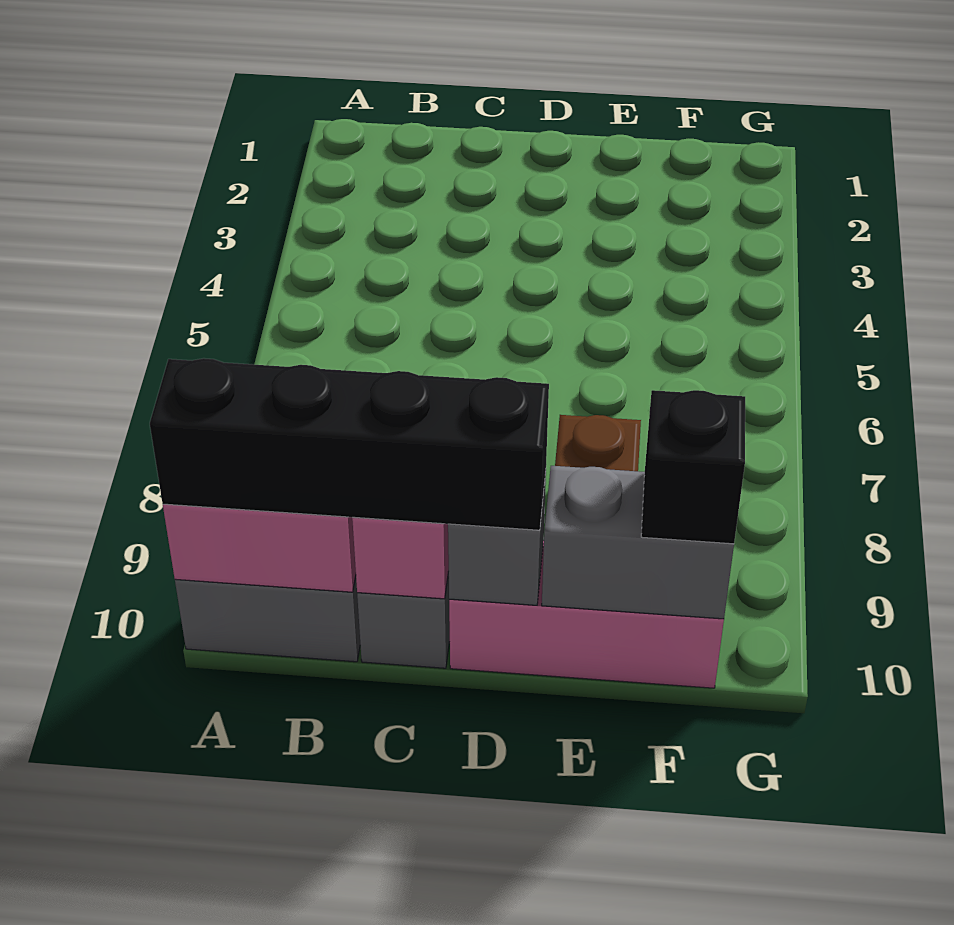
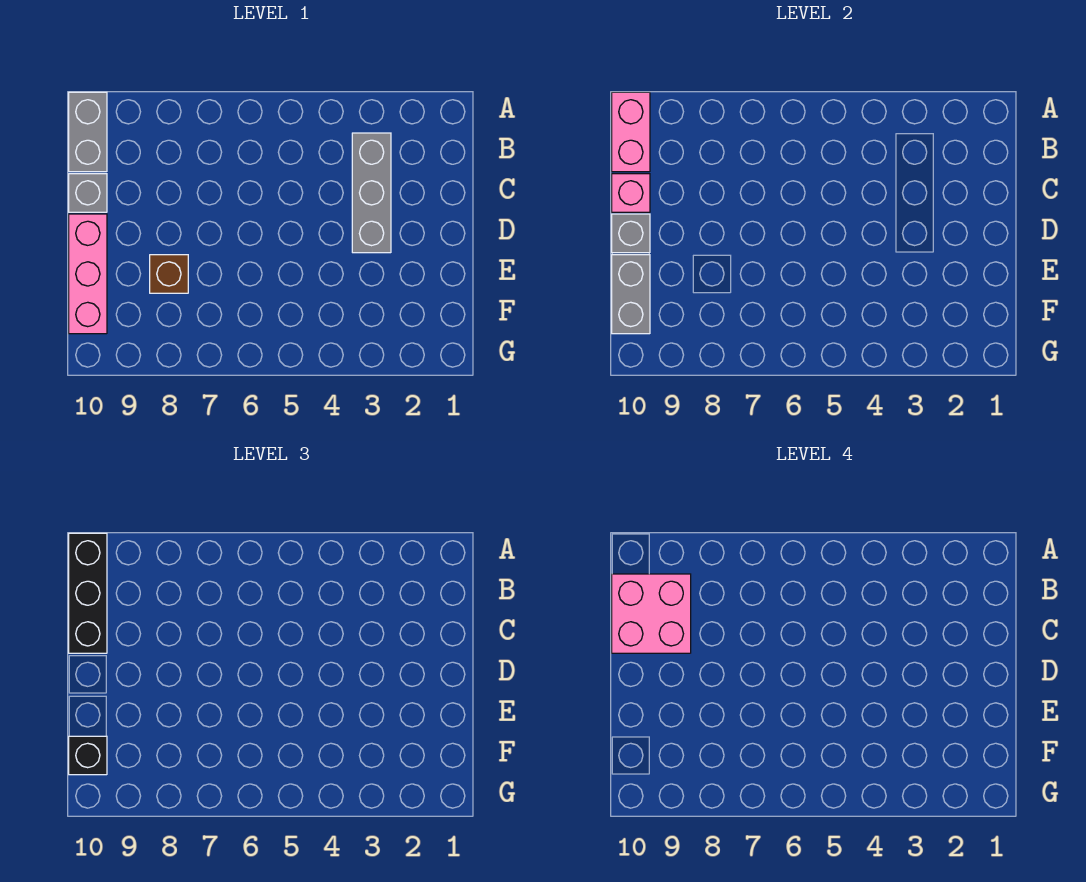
black brick A10:D10 level 3 -> black brick A10:C10 level 3
none -> grey brick B3:D3 level 1
none -> pink brick B9:C10 level 4

